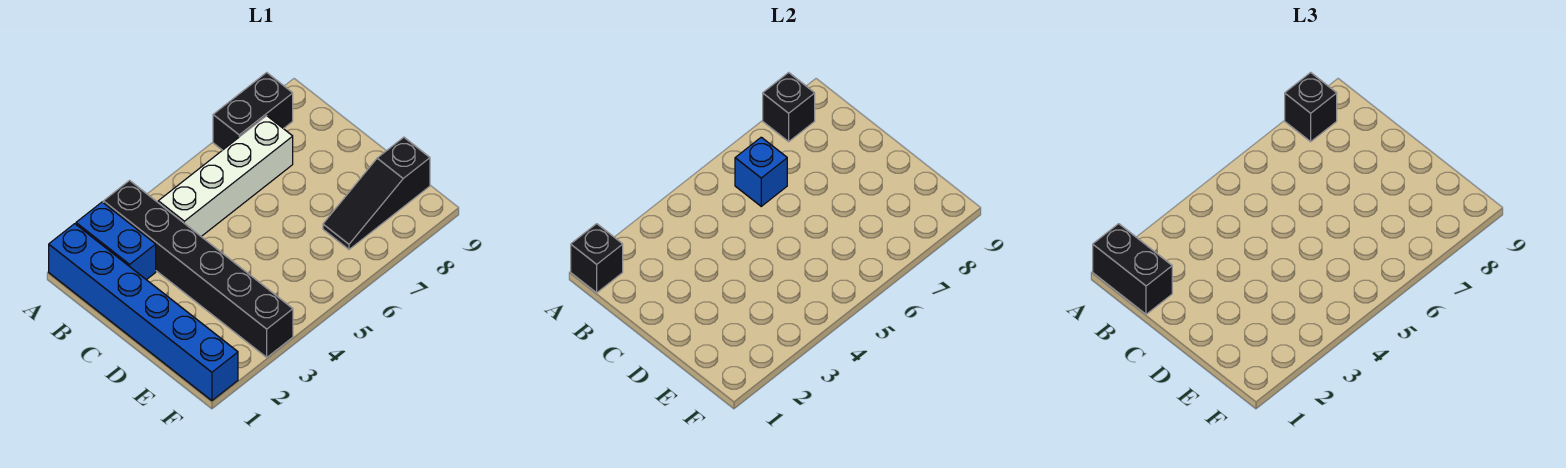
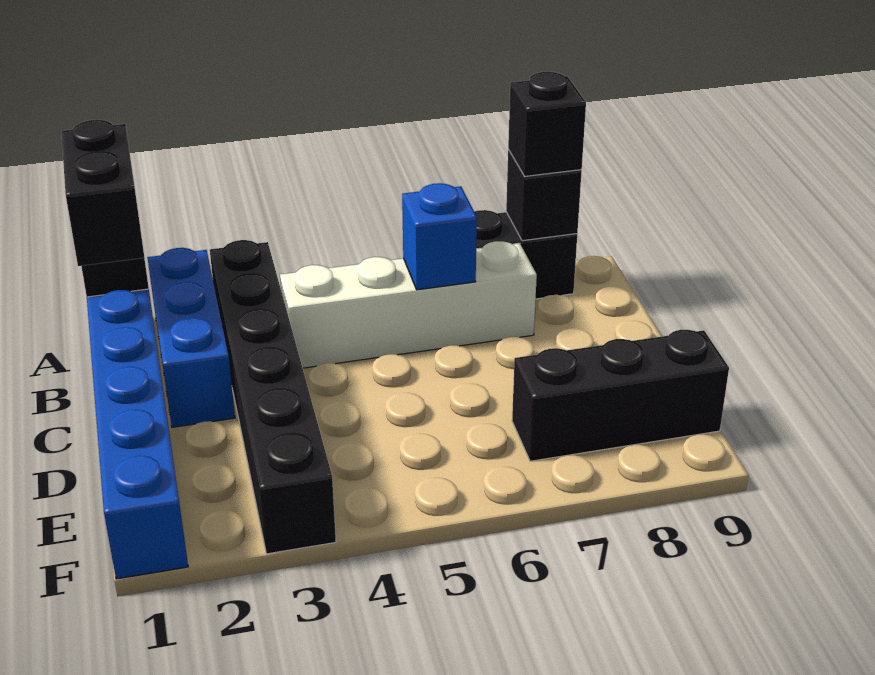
blue brick A2:B2 level 1 -> blue brick A2:C2 level 1
black slope E7:E9 level 1 top 9 -> black brick E7:E9 level 1

